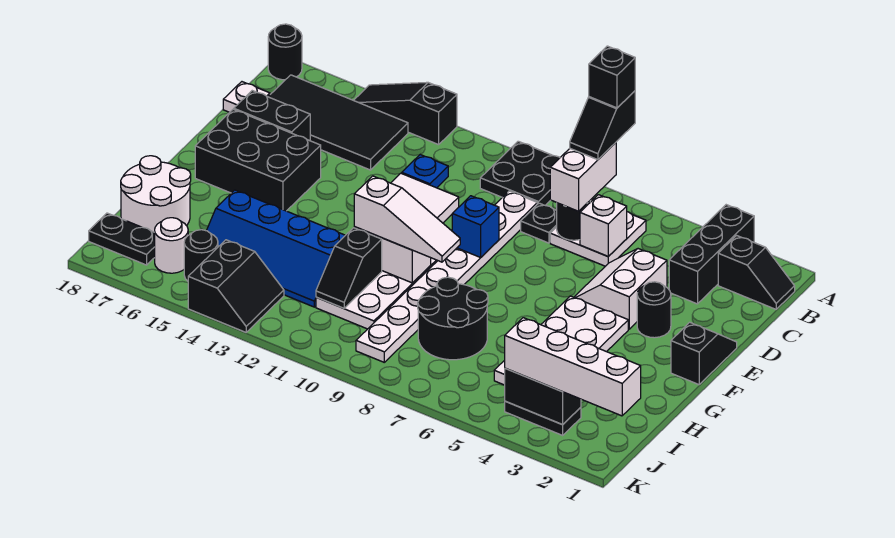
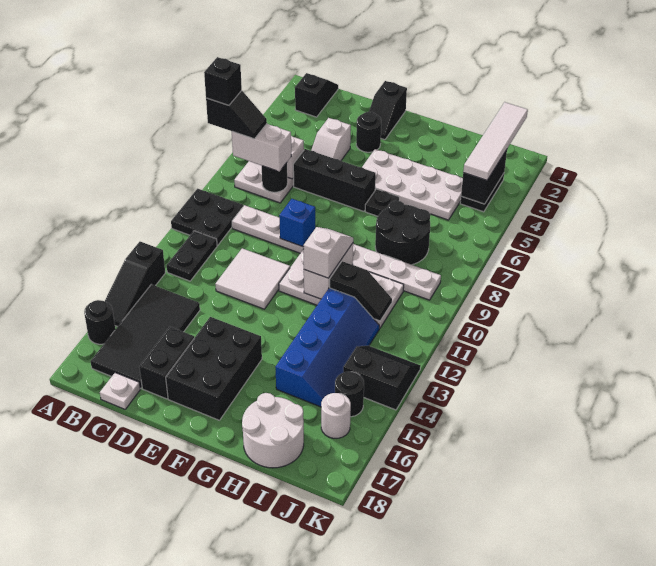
black brick A3:C3 level 1 -> black brick D6:F6 level 1
black round brick A18 level 1 -> black round brick A16 level 1
black plate C8 level 1 -> black plate G6 level 1
blue plate C12 level 1 -> none
white slope D4:E5 level 1 top 4 -> white slope D4:D5 level 1 top 4
black slope E1:F1 level 1 top F -> black slope E1:E2 level 1 top 1
white slope G9:G11 level 3 top 11 -> white slope G10:G11 level 3 top 11
white brick J1:J4 level 3 -> white tile J1:J4 level 3
black plate J17:J18 level 1 -> black plate B11:B12 level 1

